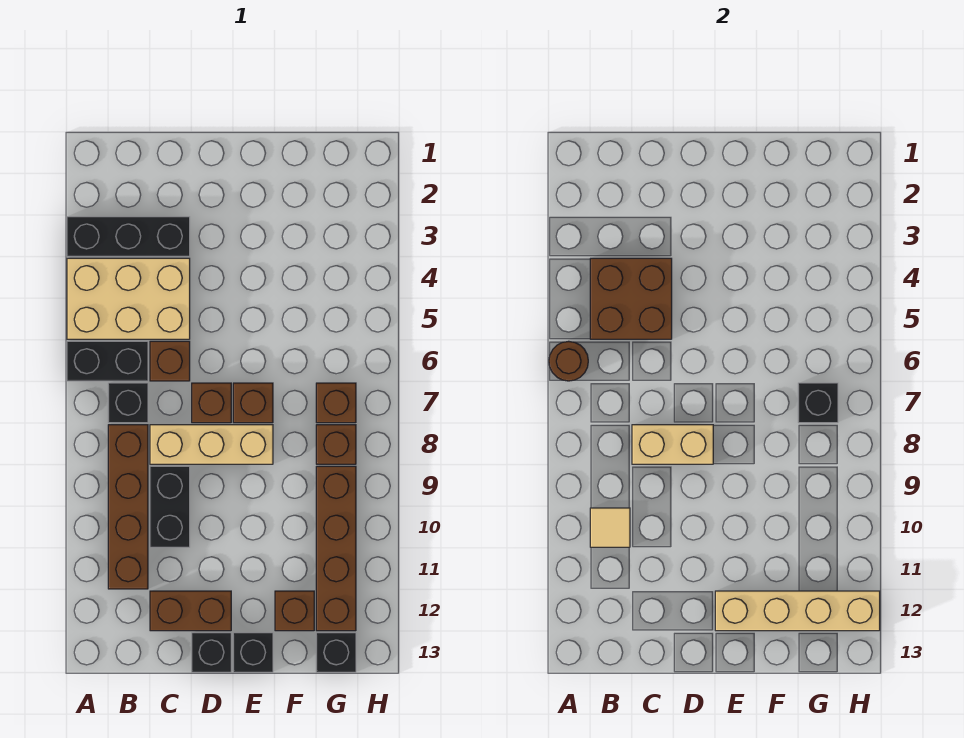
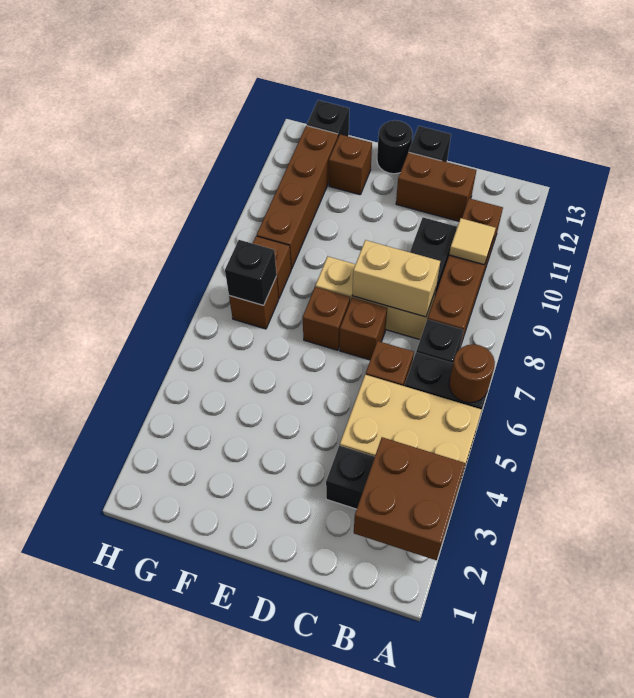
brown brick B4:C5 level 2 -> brown brick A2:B3 level 2
tan brick E12:H12 level 2 -> none
black brick E13 level 1 -> black round brick E13 level 1

